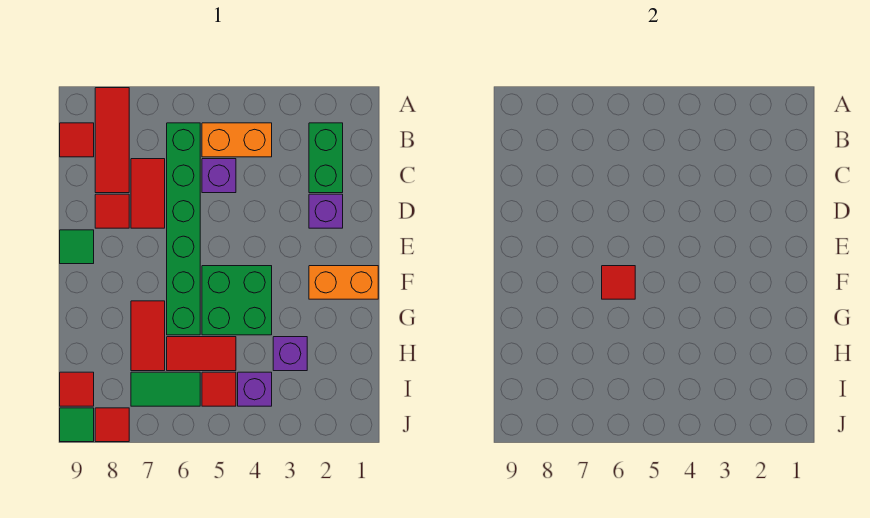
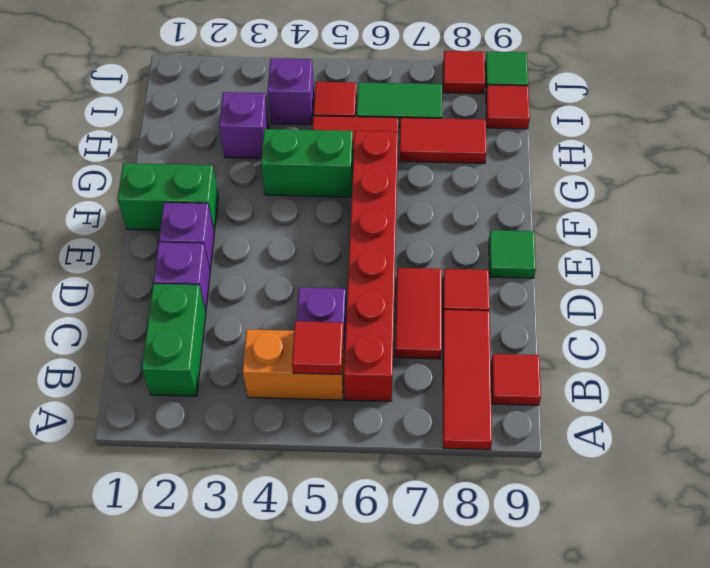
green brick B6:G6 level 1 -> red brick B6:G6 level 1
none -> purple brick E2 level 1
orange brick F1:F2 level 1 -> green brick F1:F2 level 1
green brick F4:G5 level 1 -> green brick G4:G5 level 1
red tile F6 level 2 -> red tile B5 level 2
red tile G7:H7 level 1 -> red tile H7:H8 level 1

